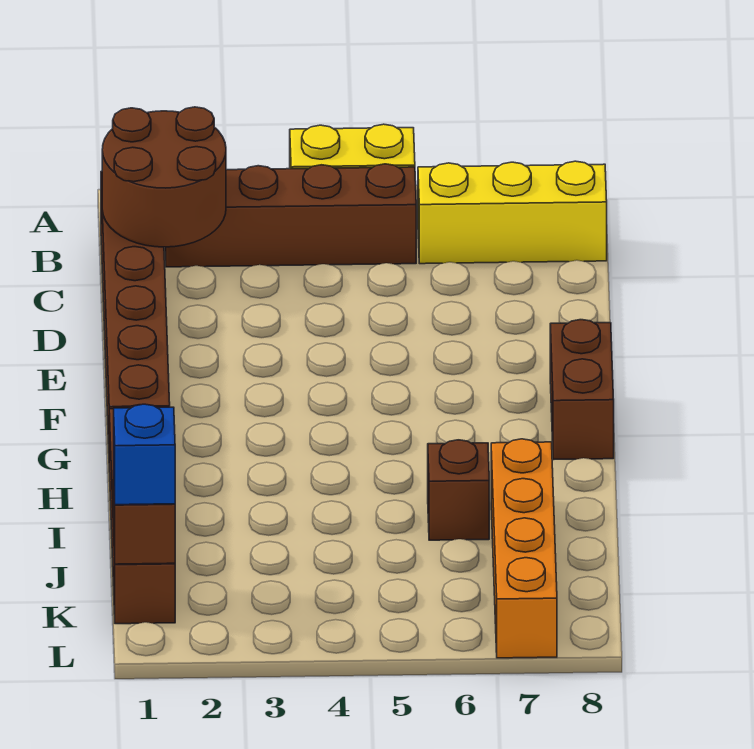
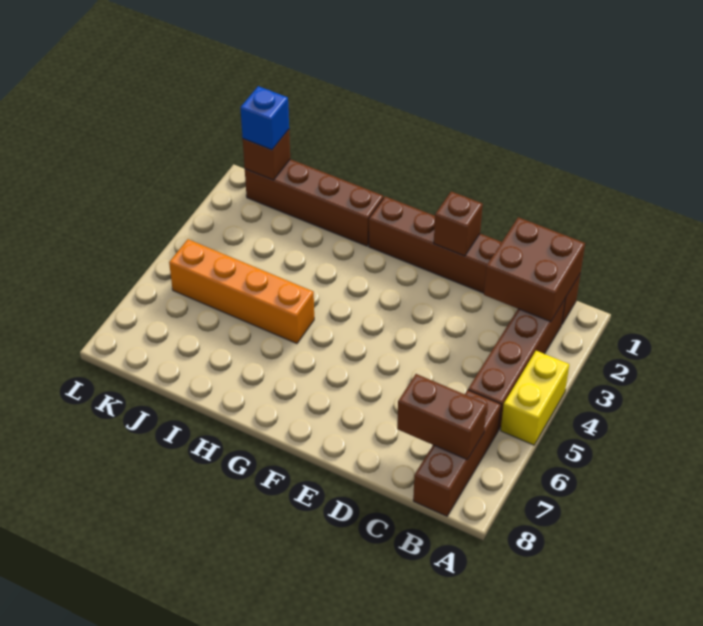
brown round brick B1:C2 level 2 -> brown brick B1:C2 level 2
yellow brick B6:B8 level 1 -> brown brick B6:B8 level 1
brown brick F8:G8 level 1 -> brown brick B7:C7 level 2
brown brick I6 level 1 -> brown brick E1 level 2
orange brick I7:L7 level 1 -> orange brick H5:K5 level 1

